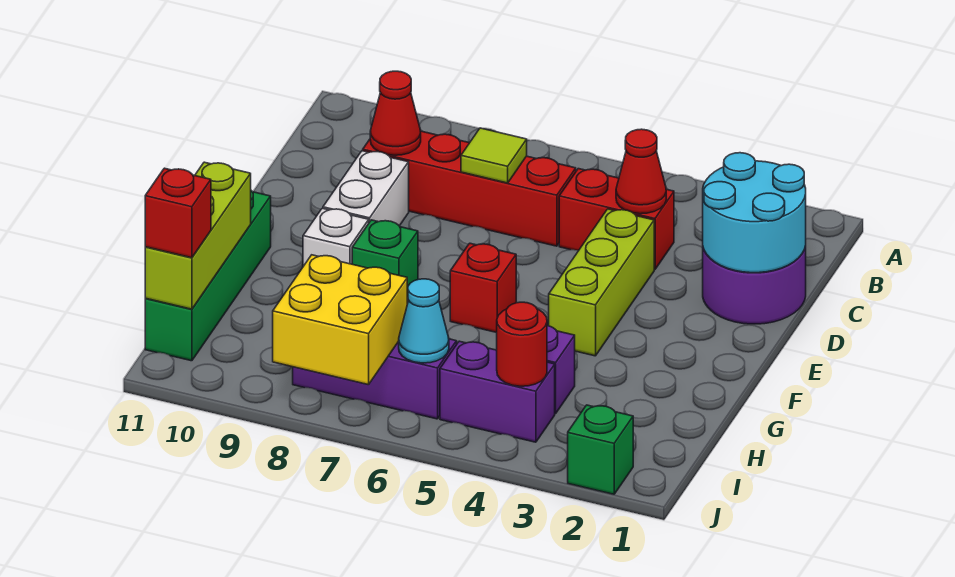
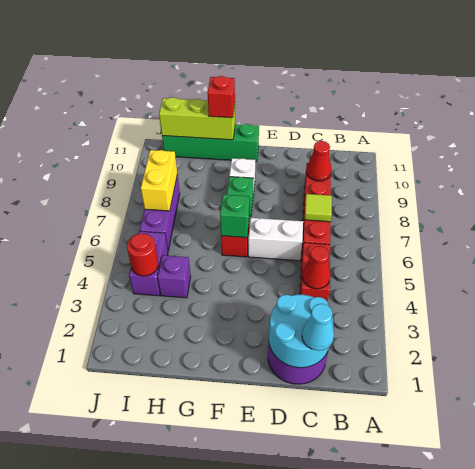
lime brick D4:F4 level 1 -> none
white brick D9:E9 level 1 -> white brick D6:E6 level 1
cyan cone I6 level 2 -> cyan cone C1 level 3
yellow brick I7:J8 level 2 -> yellow brick I7:I8 level 2
red brick I11 level 3 -> red brick G11 level 3
green brick J2 level 1 -> green brick F6 level 2

